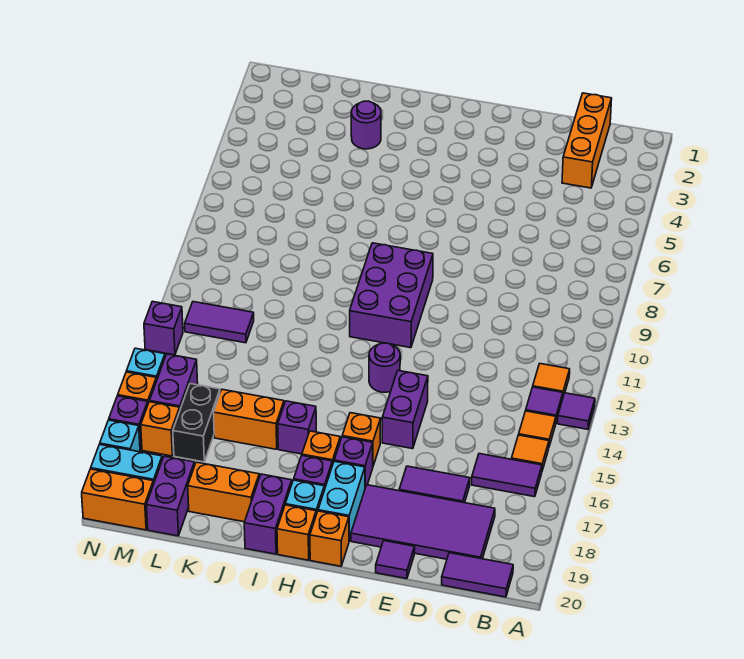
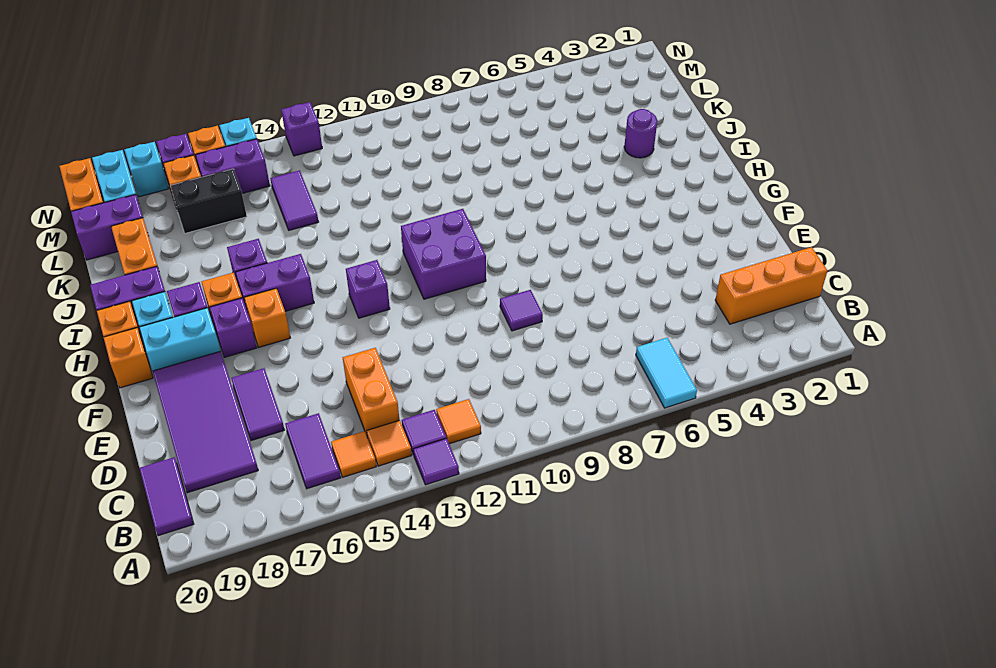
none -> cyan tile A6:B6 level 1
purple tile E20 level 1 -> purple tile E9 level 1
purple brick F14:F15 level 1 -> purple brick H15:H16 level 1
purple brick G9:H11 level 1 -> purple brick G10:H11 level 1
purple round brick G13 level 1 -> purple brick G13 level 1
orange brick J16:K16 level 1 -> orange brick C14:D14 level 1
purple tile L12:M12 level 1 -> purple tile K14:L14 level 1

